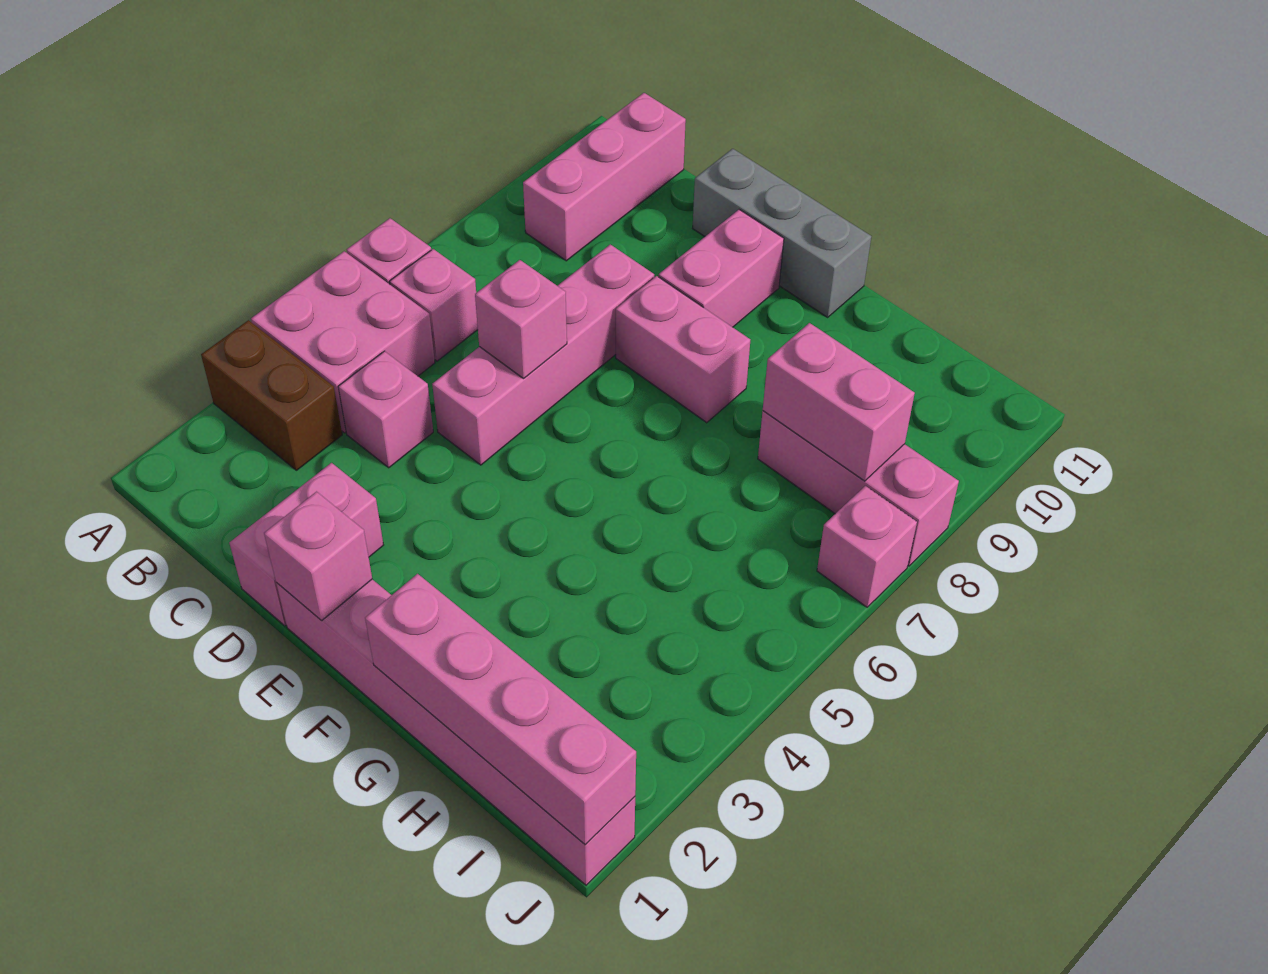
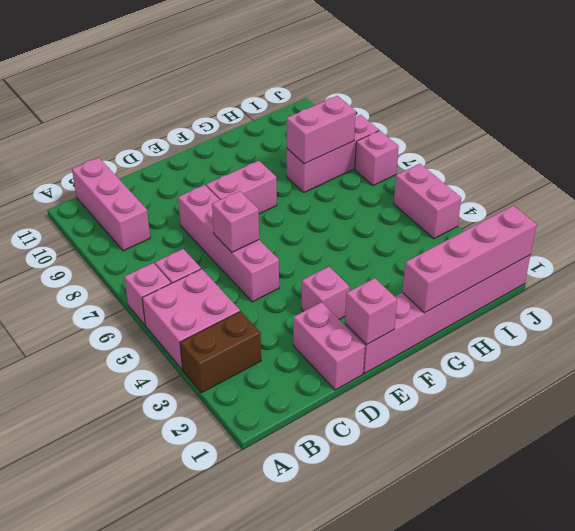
pink brick C4 level 1 -> pink brick E3 level 1
grey brick D11:F11 level 1 -> none
pink brick E9:E10 level 1 -> pink brick J4:J5 level 1

